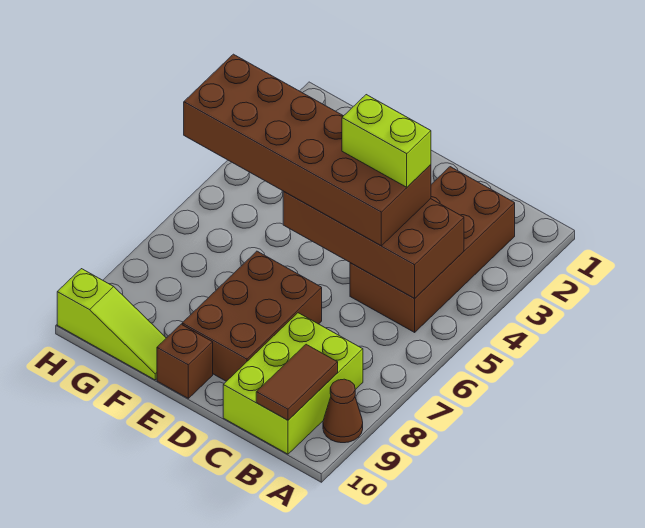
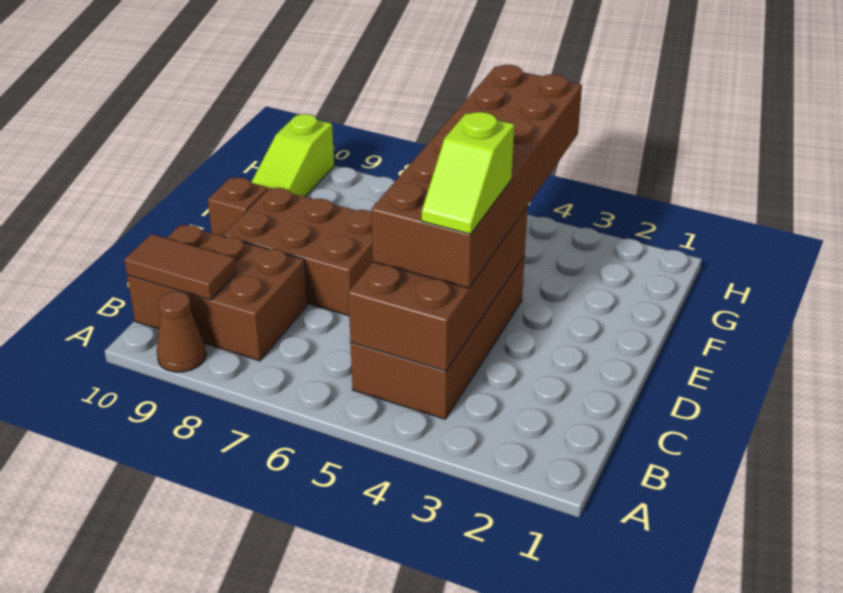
brown brick B2:C5 level 1 -> brown brick B4:E5 level 1
lime brick B8:C10 level 1 -> brown brick B8:C10 level 1
lime brick C4:D4 level 4 -> lime slope C4:D4 level 4 top D

